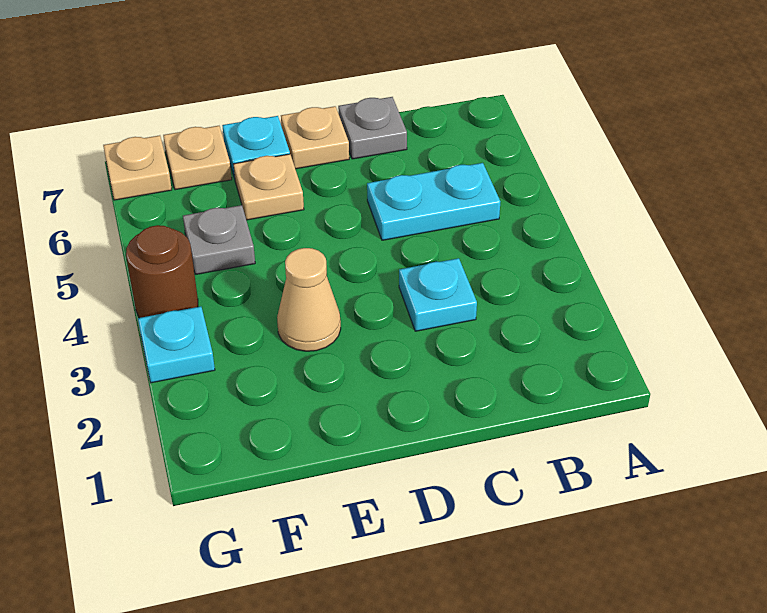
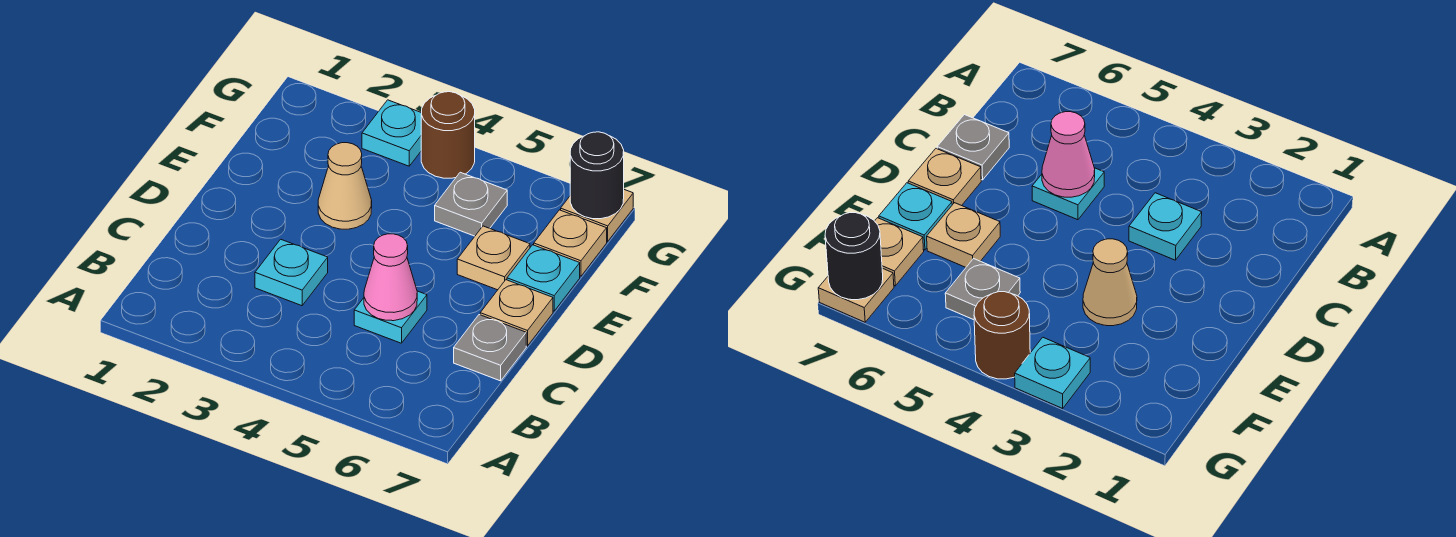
cyan plate B5:C5 level 1 -> cyan plate C5 level 1
none -> pink cone C5 level 2
none -> black round brick G7 level 2

